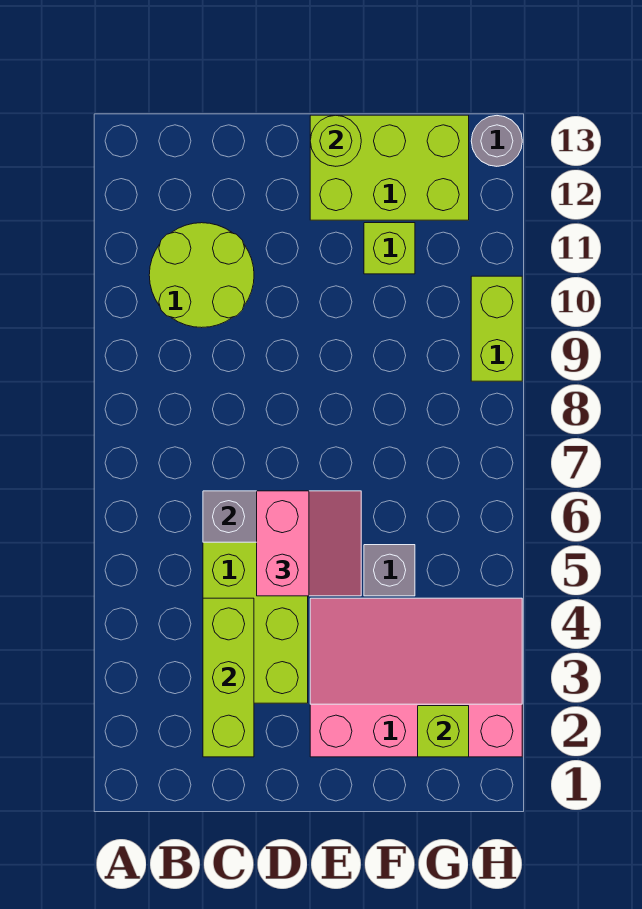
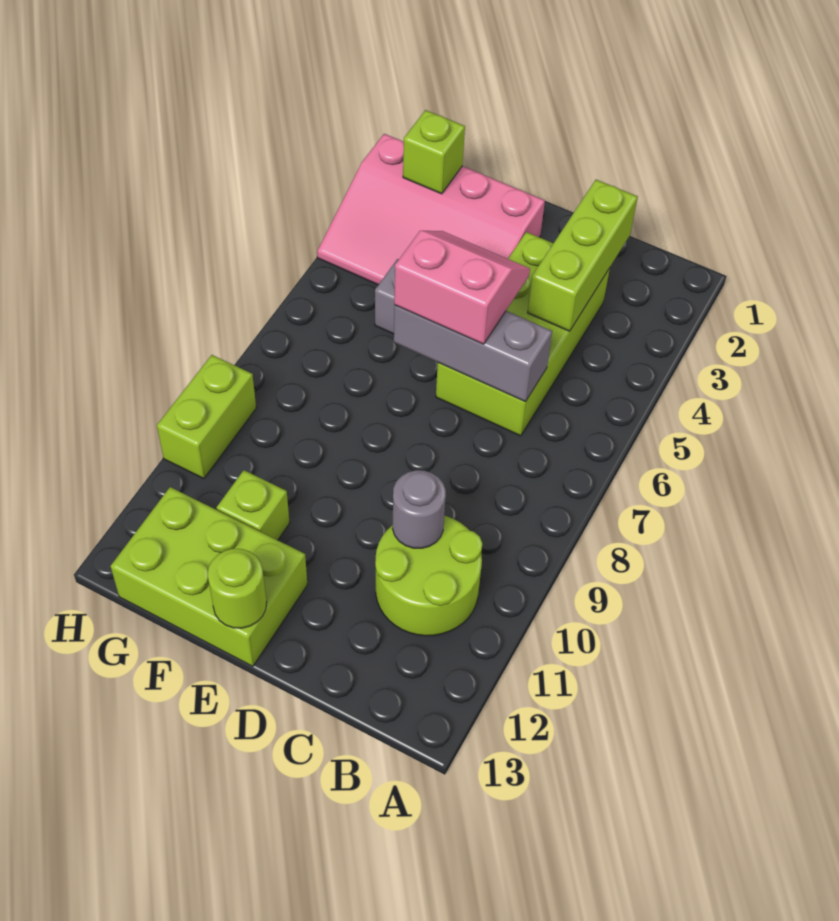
pink slope D5:E6 level 3 top D -> pink slope D5:E6 level 3 top 6
grey round brick H13 level 1 -> grey round brick C10 level 2

